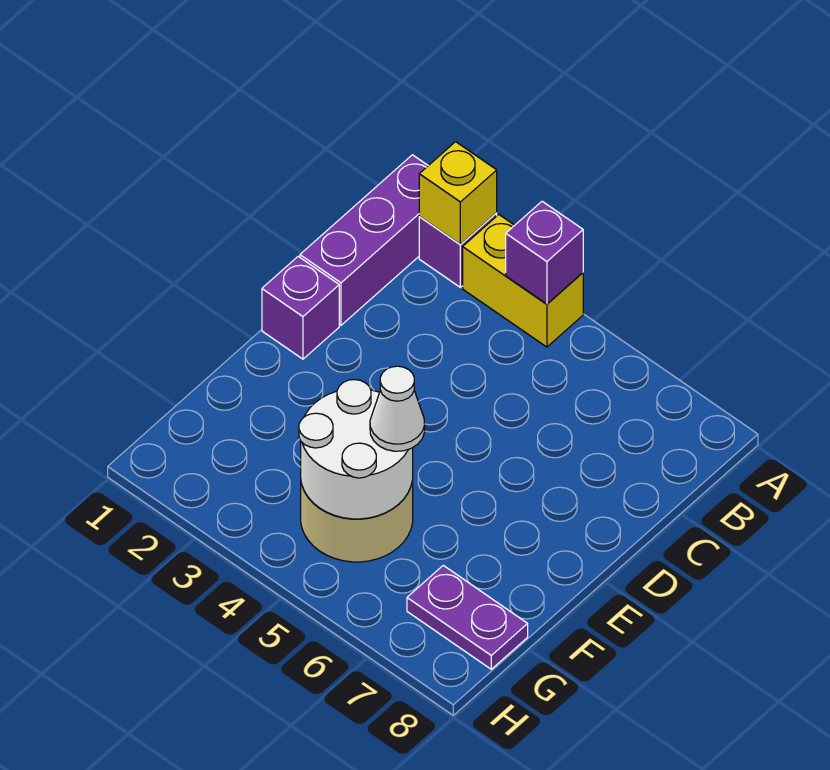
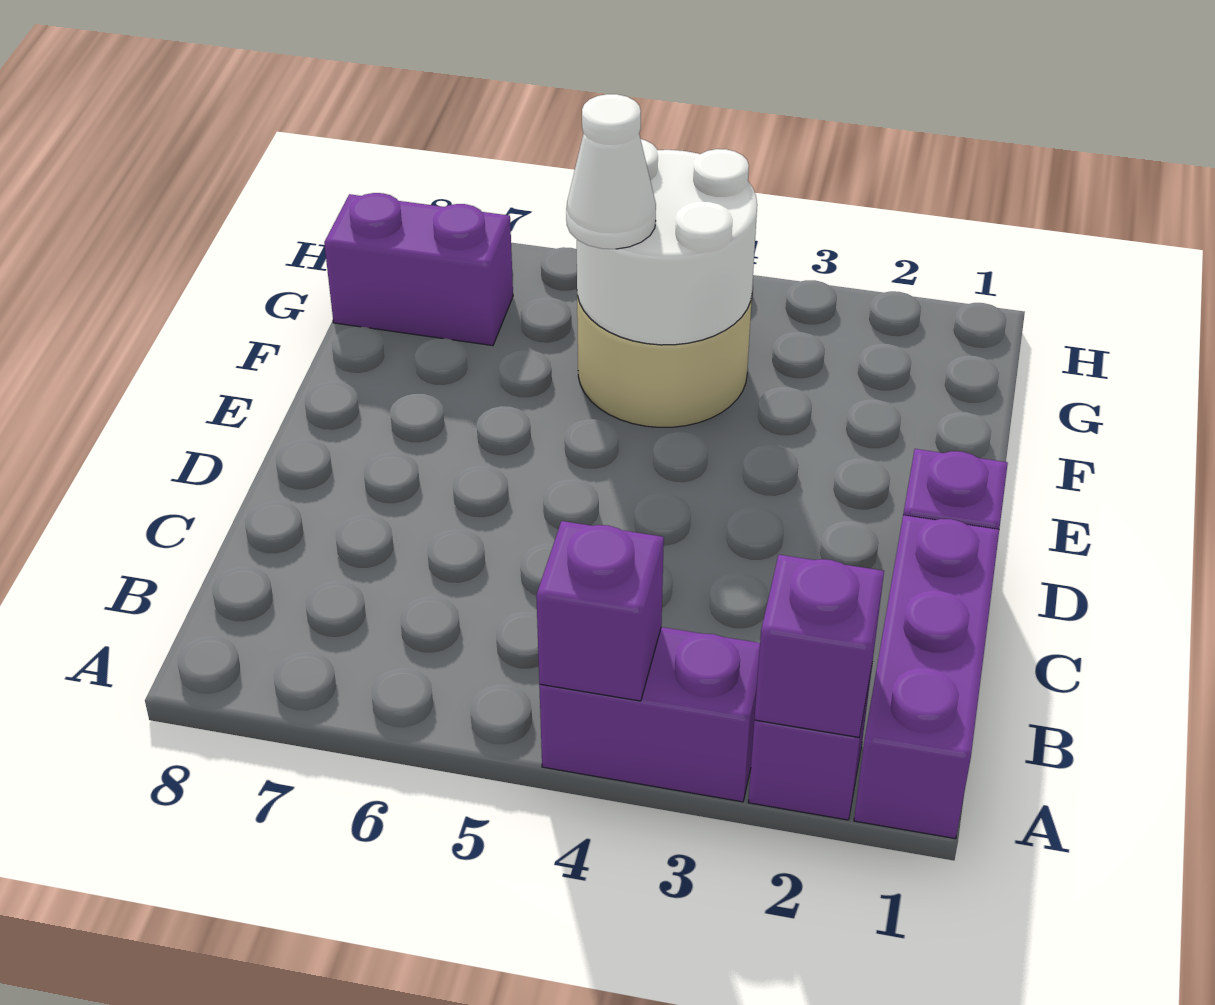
yellow brick A2 level 2 -> purple brick A2 level 2
yellow brick A3:A4 level 1 -> purple brick A3:A4 level 1
purple plate G7:G8 level 1 -> purple brick G7:G8 level 1

